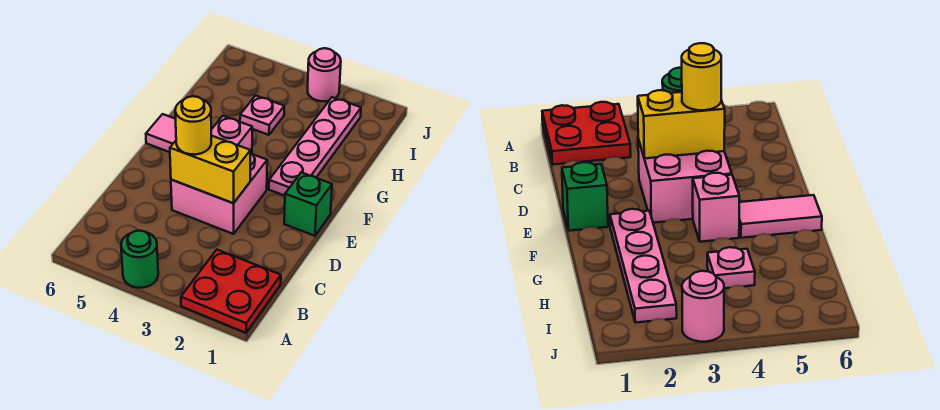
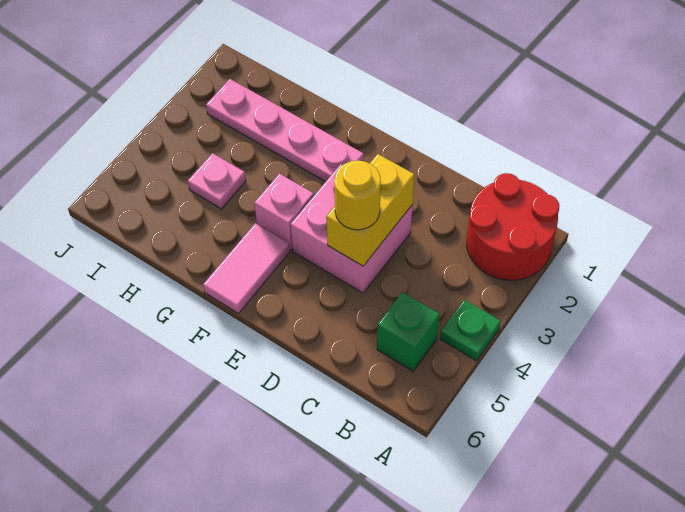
red plate A1:B2 level 1 -> red round brick A1:B2 level 1
green round brick A4 level 1 -> green plate A4 level 1
green brick E1 level 1 -> green brick B5 level 1
pink round brick J3 level 1 -> none

